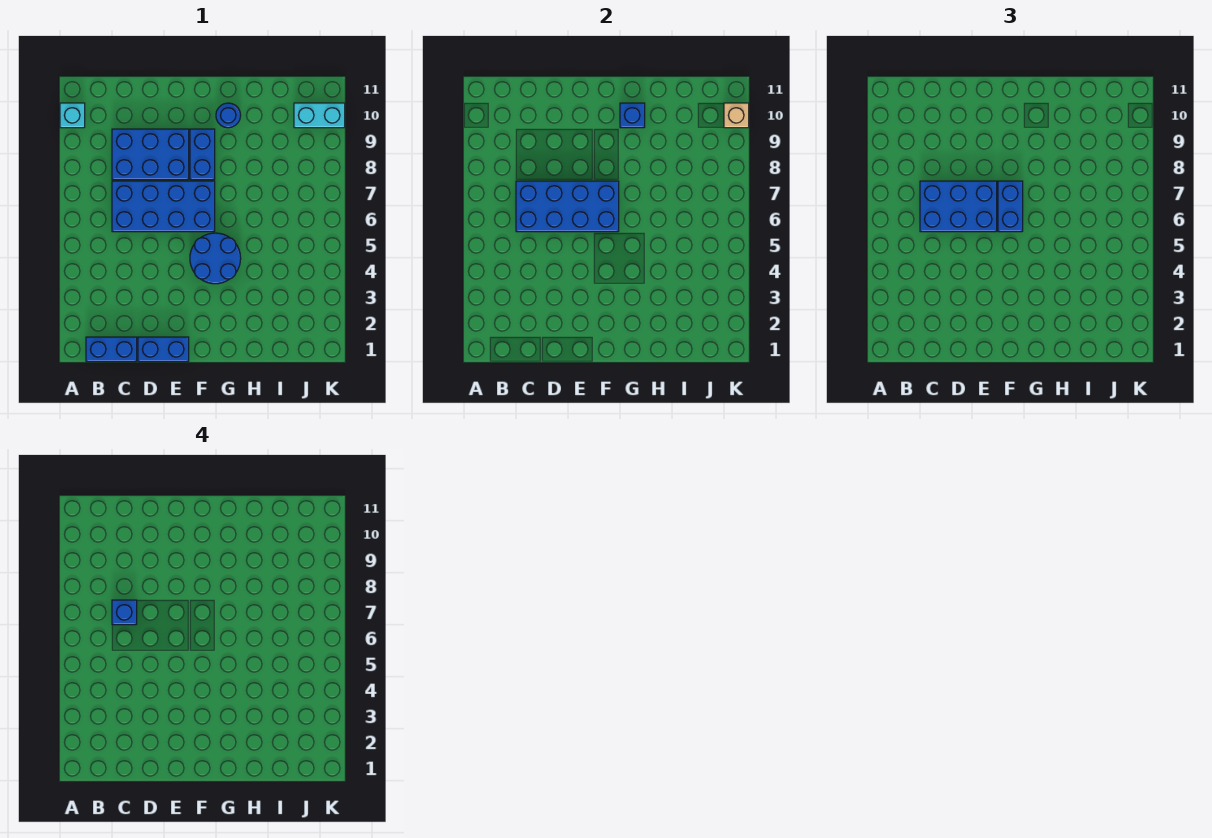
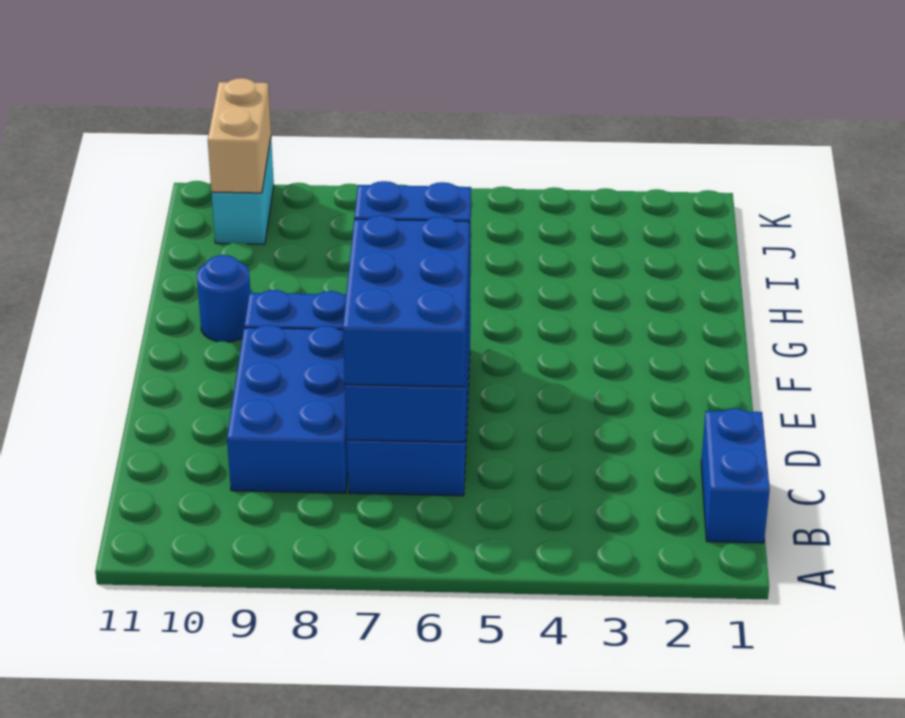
cyan brick A10 level 1 -> none
blue brick C7 level 4 -> none
blue brick D1:E1 level 1 -> none
blue round brick F4:G5 level 1 -> none
blue brick G10 level 2 -> none
tan brick K10 level 2 -> tan brick J10:K10 level 2

